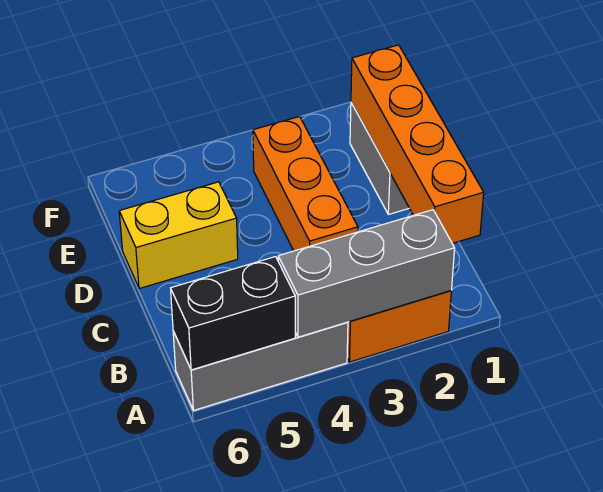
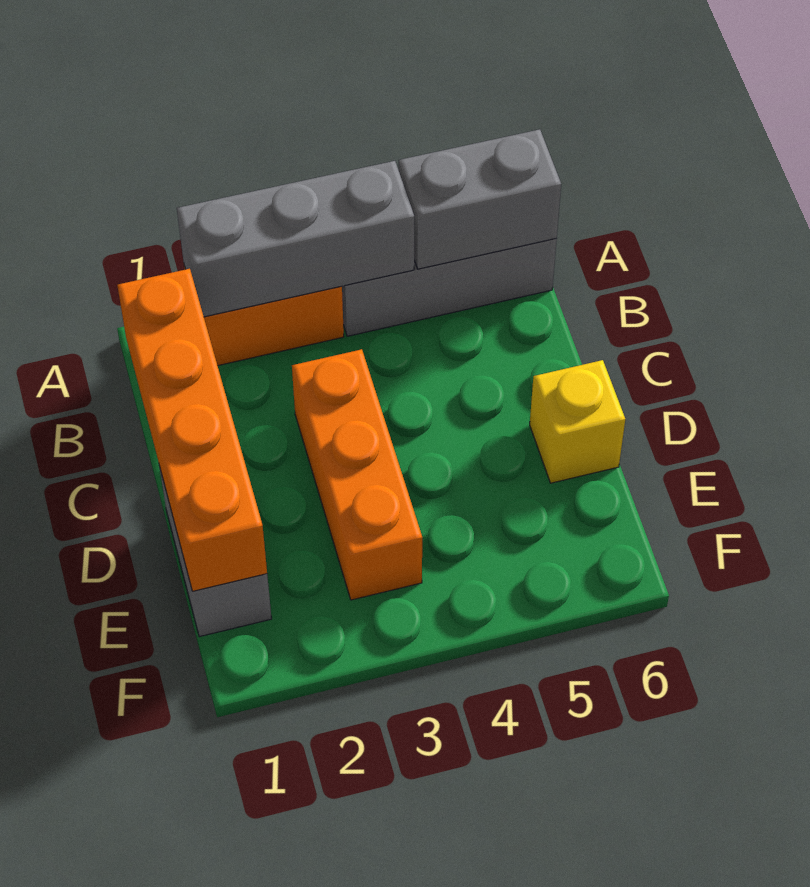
black brick A5:A6 level 2 -> grey brick A5:A6 level 2
yellow brick D5:D6 level 1 -> yellow brick D6 level 1

